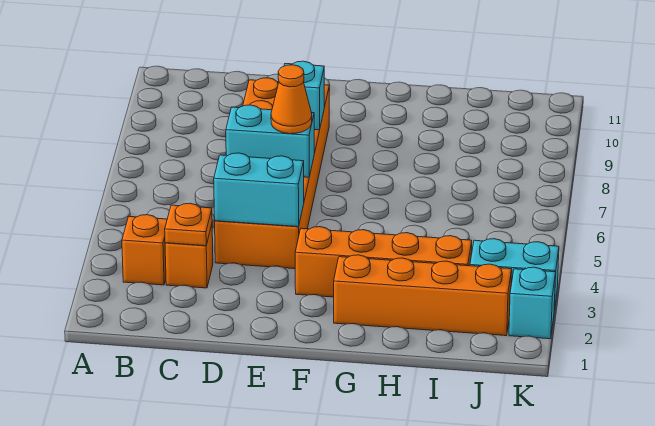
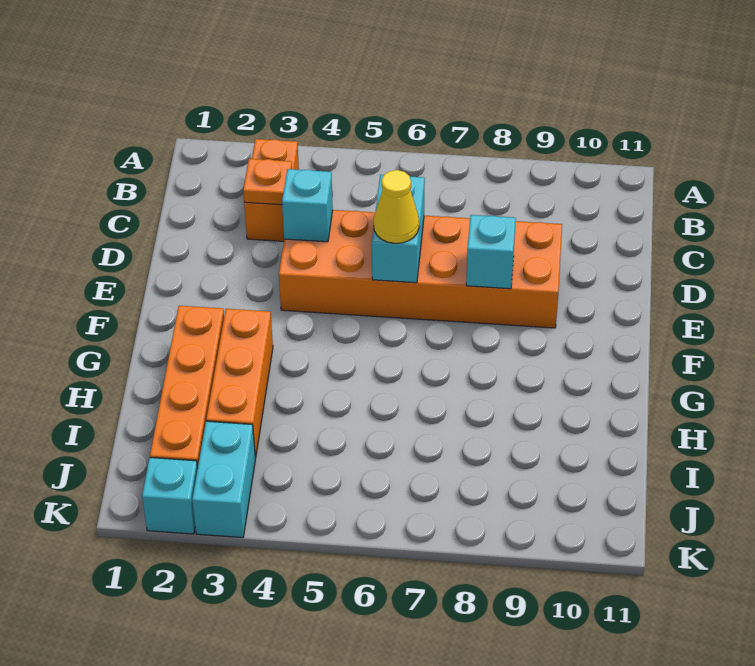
cyan brick D4:E4 level 2 -> cyan brick D4 level 2
orange cone E6 level 3 -> yellow cone E6 level 3
orange brick F3:I3 level 1 -> orange brick G3:I3 level 1

